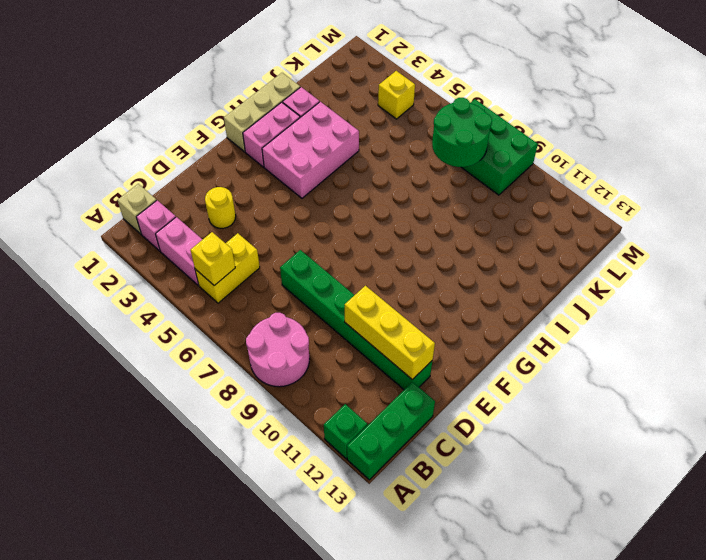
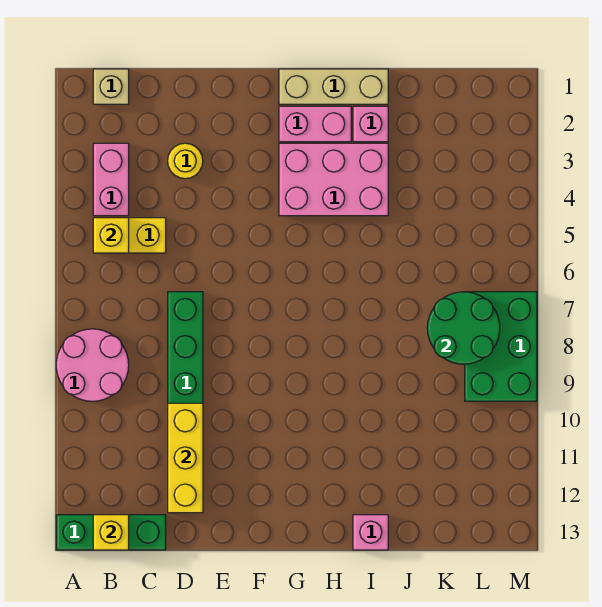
green brick A12 level 1 -> none
pink brick B2 level 1 -> pink brick I13 level 1
yellow brick L4 level 1 -> yellow brick B13 level 2

